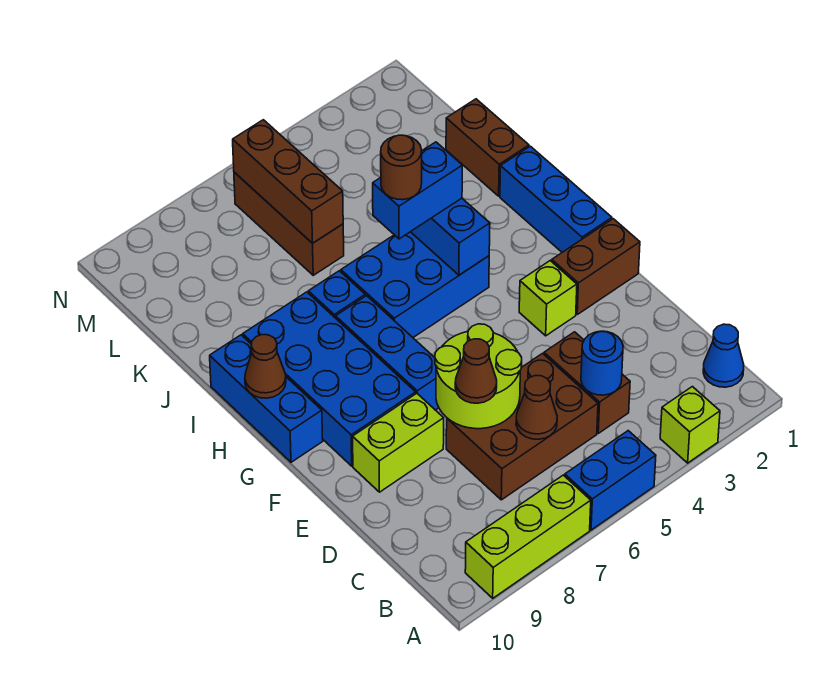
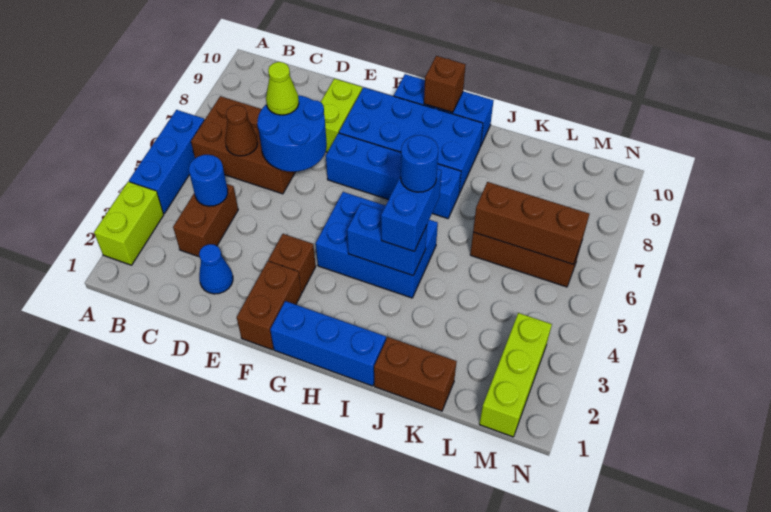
lime brick A3 level 1 -> lime brick A2:A3 level 1
blue brick A5:A6 level 1 -> blue brick A4:A6 level 1
lime brick A7:A9 level 1 -> lime brick M1:M3 level 1
blue cone B1 level 1 -> blue cone D2 level 1
brown brick C4:D4 level 1 -> brown brick C3:C4 level 1
brown brick C5:D7 level 1 -> brown brick B6:D7 level 1
lime round brick D6:E7 level 2 -> blue round brick D6:E7 level 2
brown cone D7 level 3 -> lime cone D7 level 3
lime brick F3 level 1 -> brown brick F3 level 1
blue brick H4:I6 level 1 -> blue brick G4:I5 level 1
brown cone H10 level 2 -> brown brick H10 level 2
brown round brick I5 level 4 -> blue round brick I5 level 4

